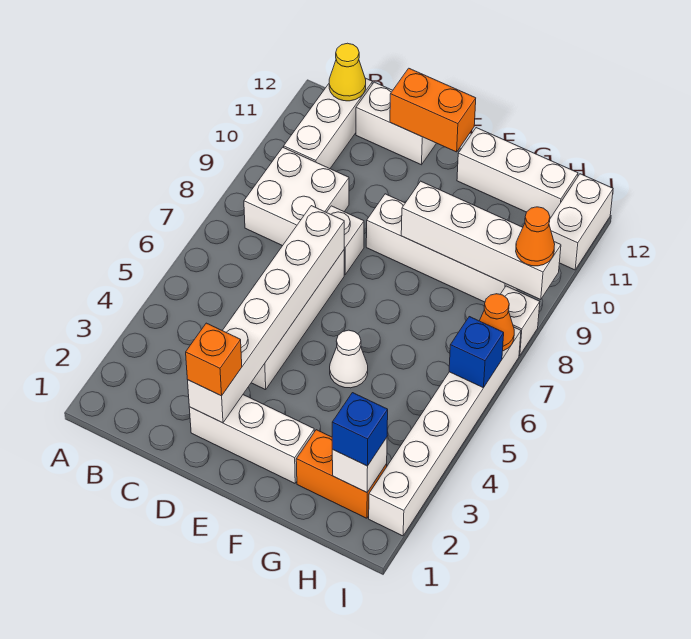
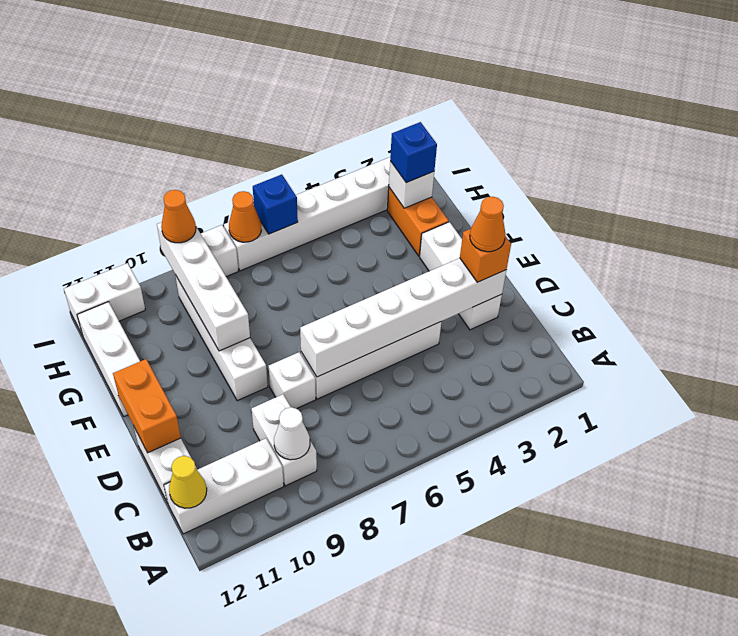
white brick B8:C9 level 1 -> white brick B9:C9 level 1
none -> orange cone D2 level 4
white cone F5 level 1 -> white cone B9 level 2

